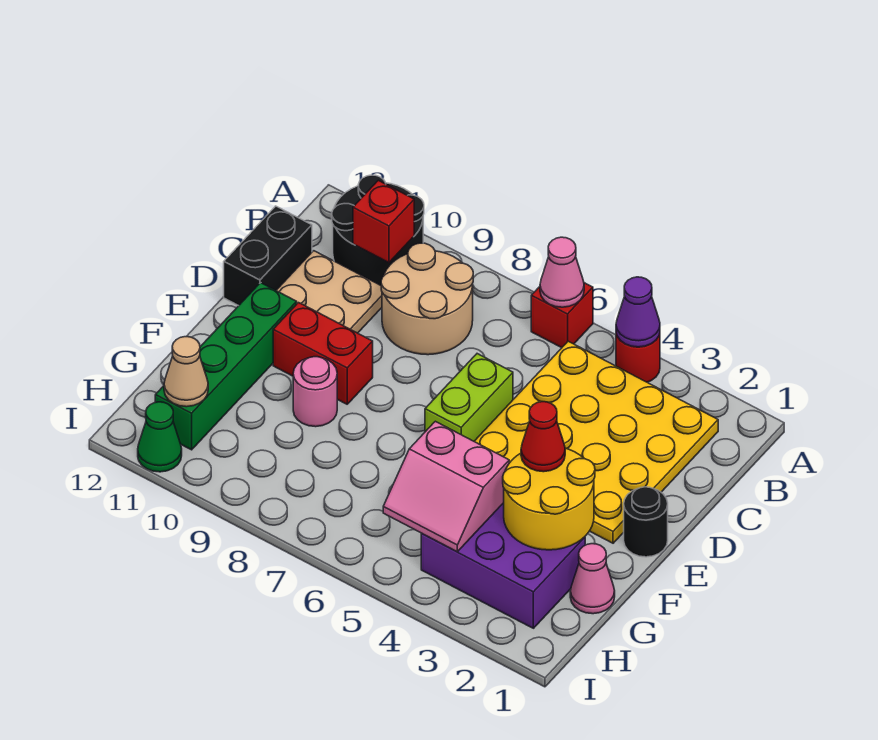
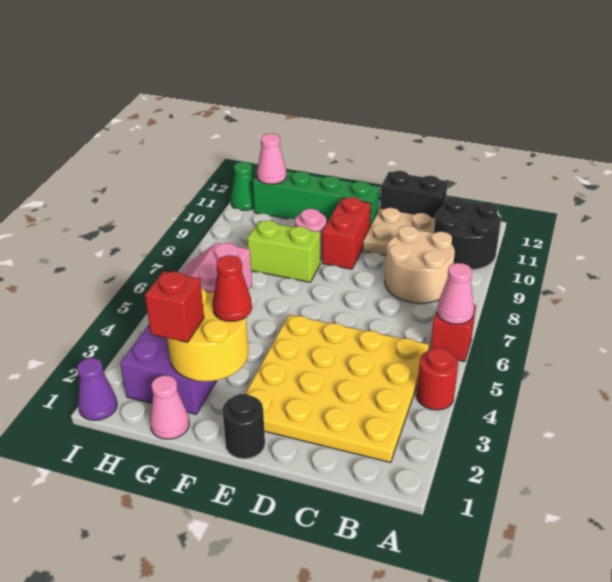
purple cone A4 level 2 -> purple cone I1 level 1
red brick B10 level 2 -> red brick G2 level 3
lime brick D6:E6 level 1 -> lime brick F8:G8 level 1
tan cone H11 level 2 -> pink cone H11 level 2

